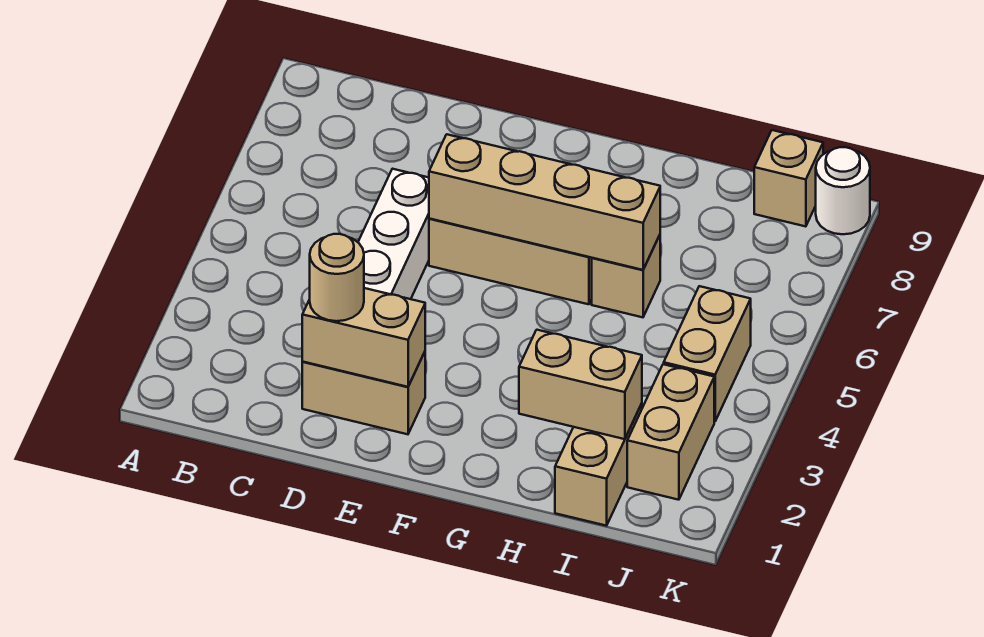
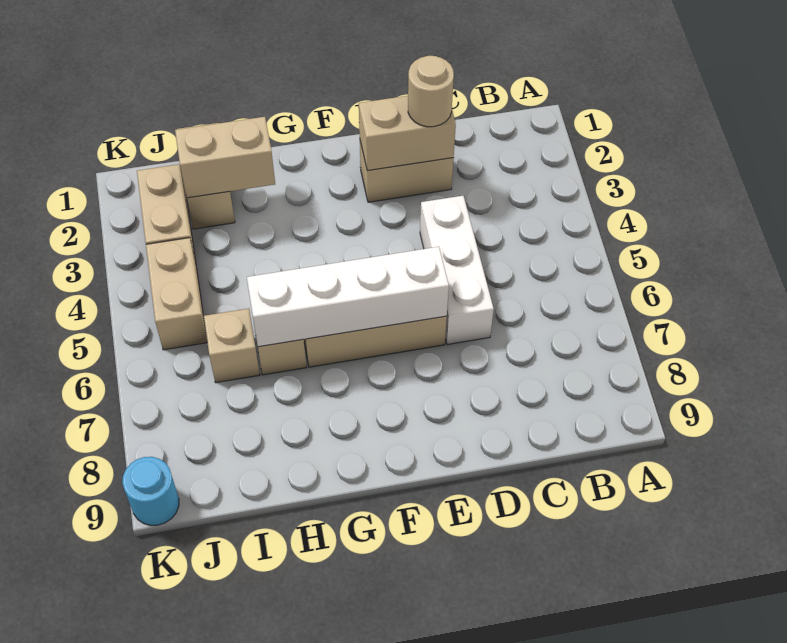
tan brick E6:H6 level 2 -> white brick E6:H6 level 2
tan brick J9 level 1 -> tan brick I6 level 1
white round brick K9 level 1 -> cyan round brick K9 level 1

